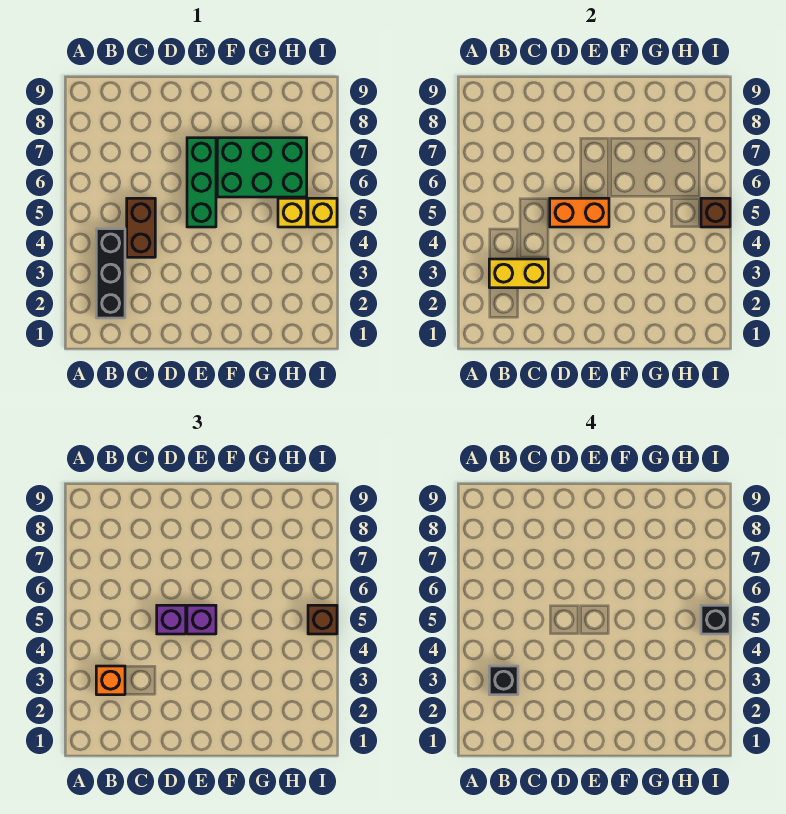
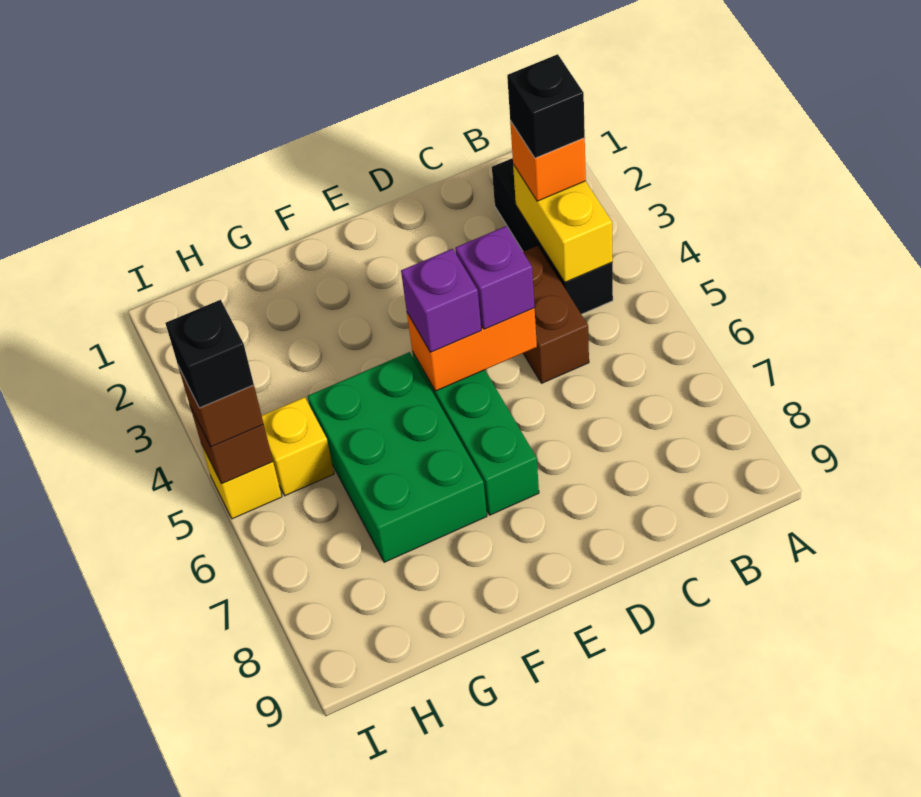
yellow brick B3:C3 level 2 -> yellow brick B3:B4 level 2
green brick F6:H7 level 1 -> green brick F5:G7 level 1

